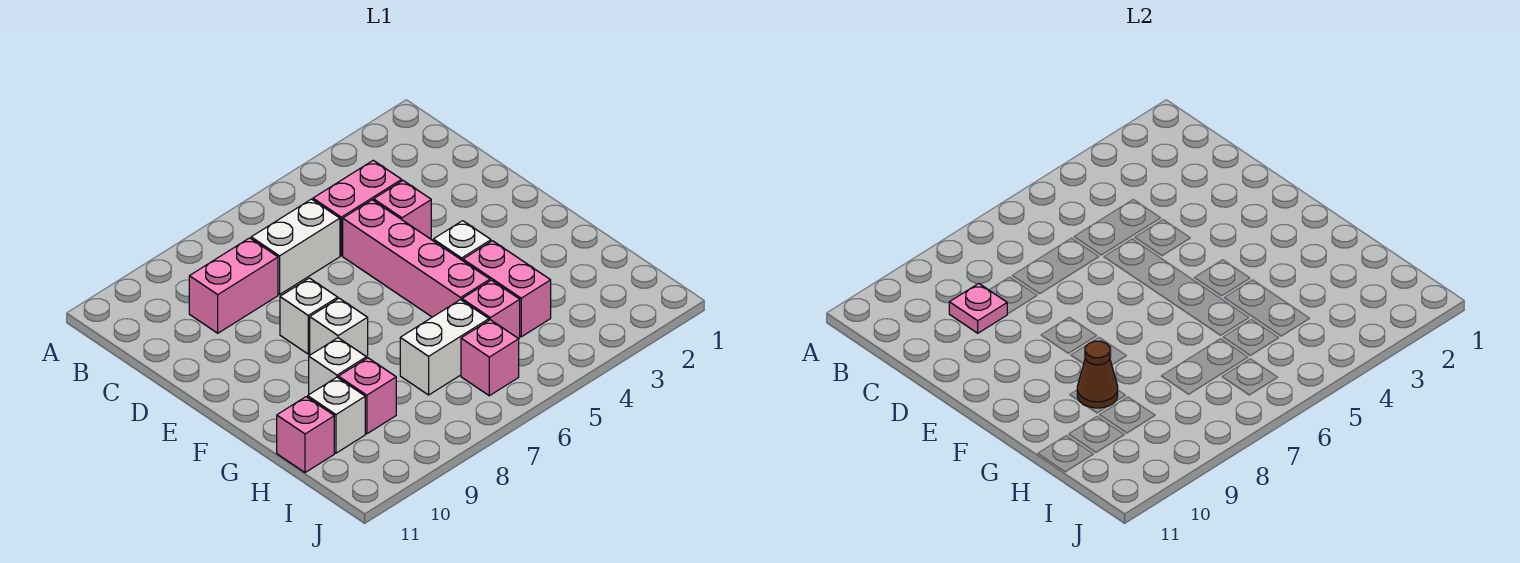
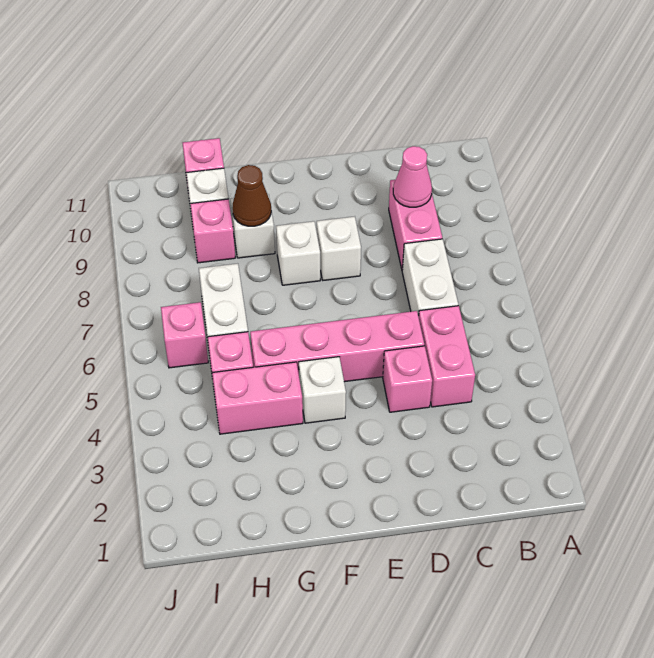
pink plate C9 level 2 -> pink cone C9 level 2

